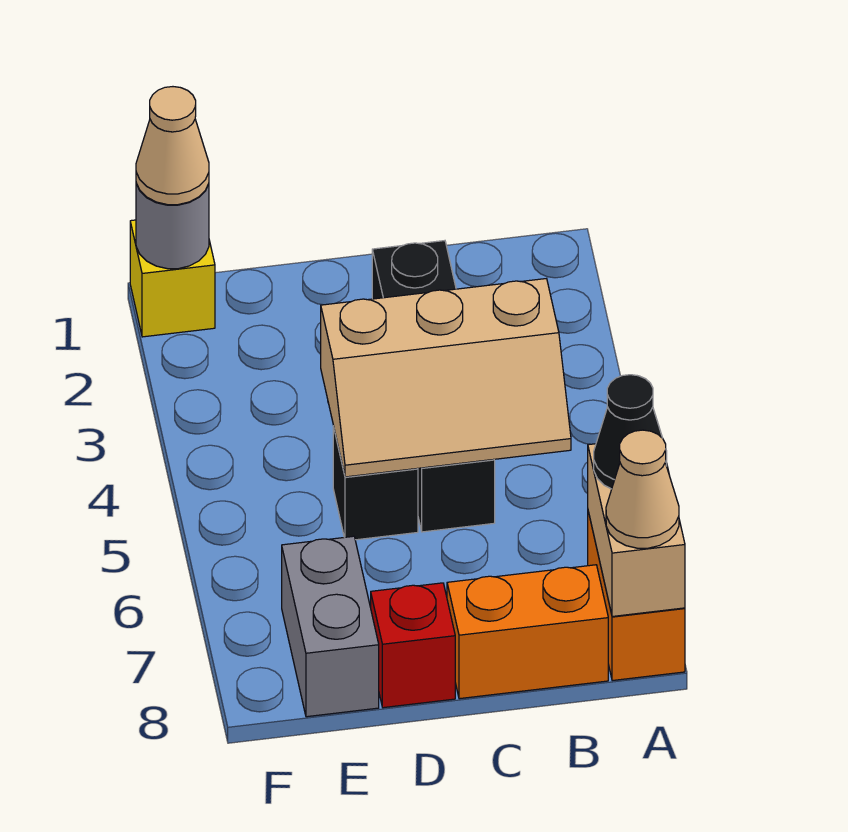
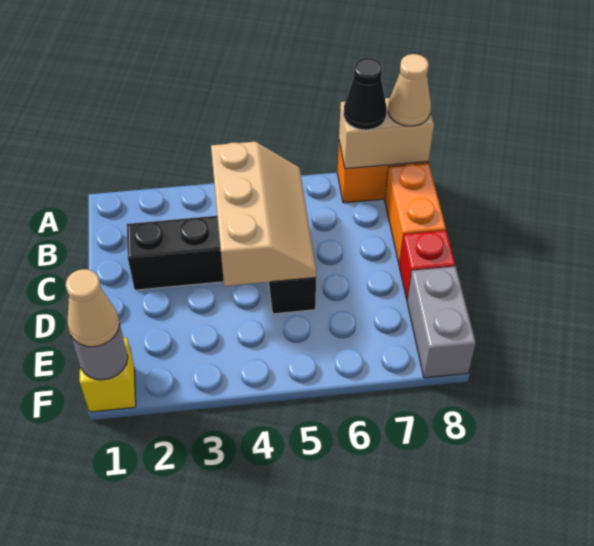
grey brick E7:E8 level 1 -> grey brick E8:F8 level 1

